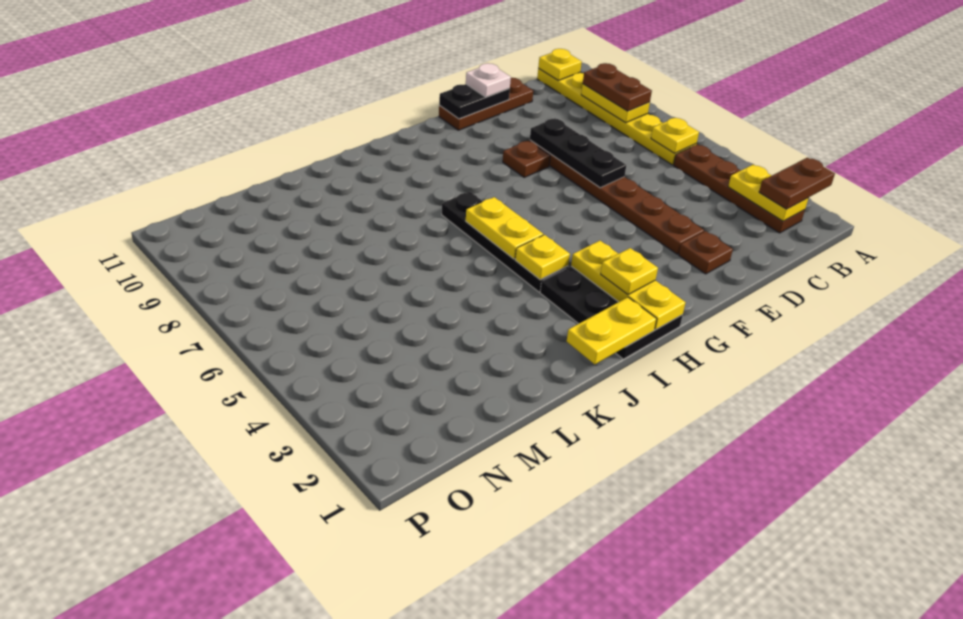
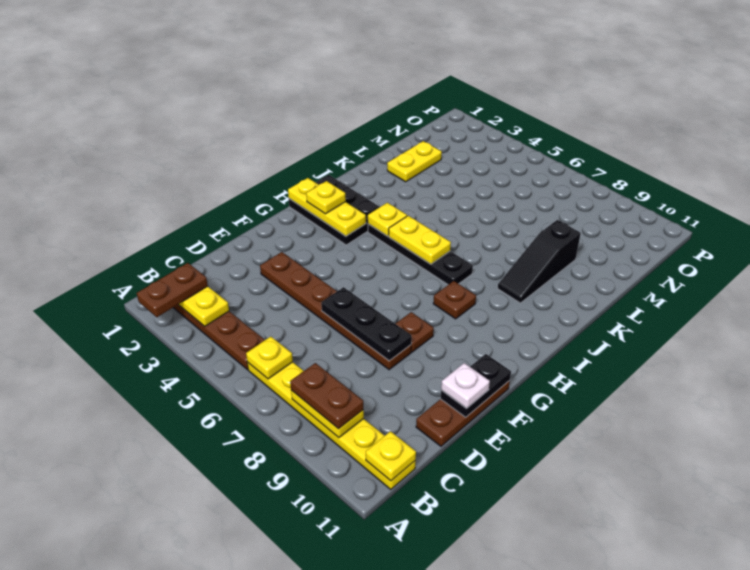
brown plate E2 level 1 -> brown plate H8 level 1
yellow plate I1:J1 level 2 -> yellow plate L2:M2 level 1
none -> black slope J9:L9 level 1 top L

